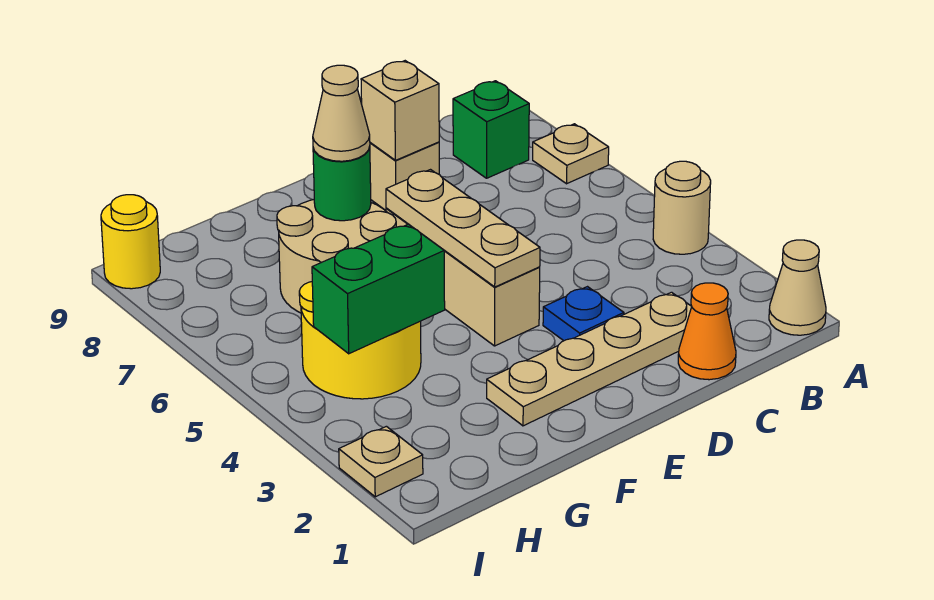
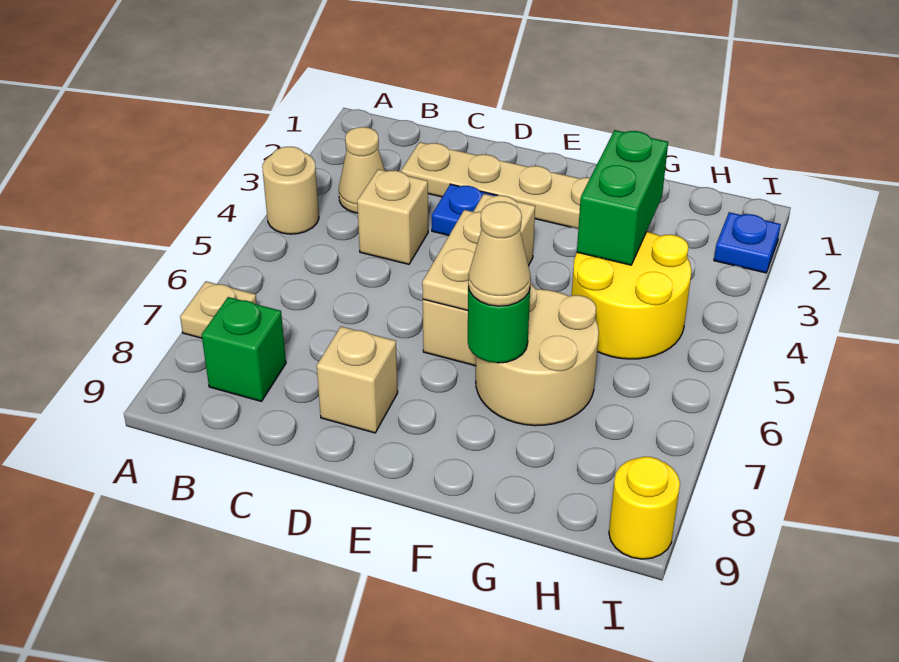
tan cone A1 level 1 -> tan cone B3 level 1
orange cone C1 level 1 -> none
tan brick D8 level 2 -> tan brick C4 level 1
tan plate E4:E6 level 2 -> tan plate E5:E6 level 2
green brick G4:H4 level 2 -> green brick G3:G4 level 2
tan plate I2 level 1 -> blue plate I2 level 1

